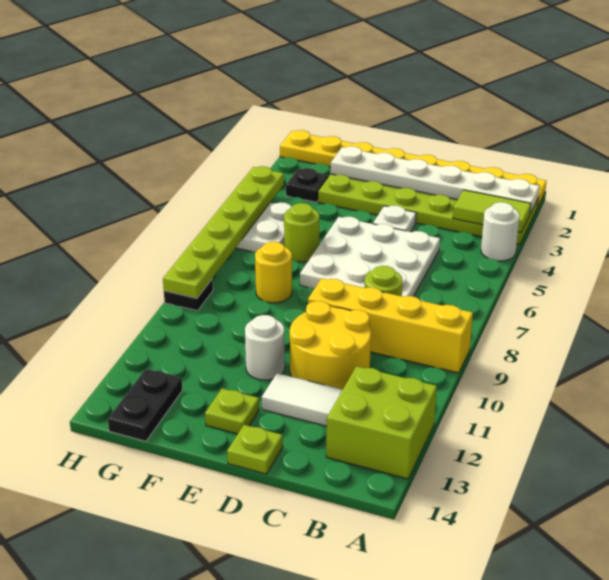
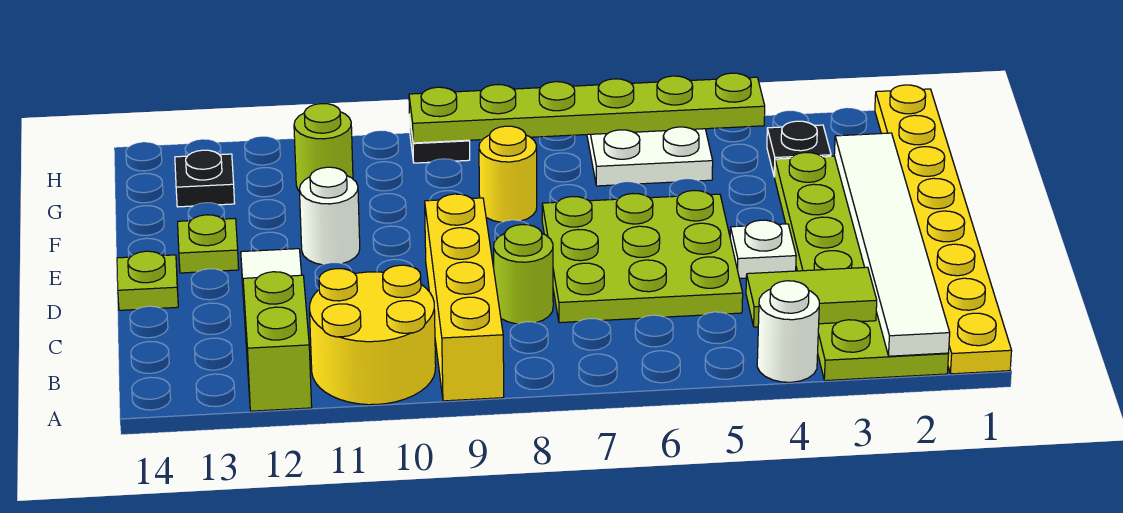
white plate A2:F2 level 2 -> white tile A2:F2 level 2
lime tile A3:B3 level 2 -> lime tile B3:B4 level 2
lime brick A12:B13 level 1 -> lime brick A12:B12 level 1
white plate C5:E7 level 1 -> lime plate C5:E7 level 1
yellow round brick C10:D11 level 1 -> yellow round brick A10:B11 level 1
lime round brick F6 level 1 -> lime round brick G11 level 1
black plate G13:G14 level 1 -> black plate G13 level 1

